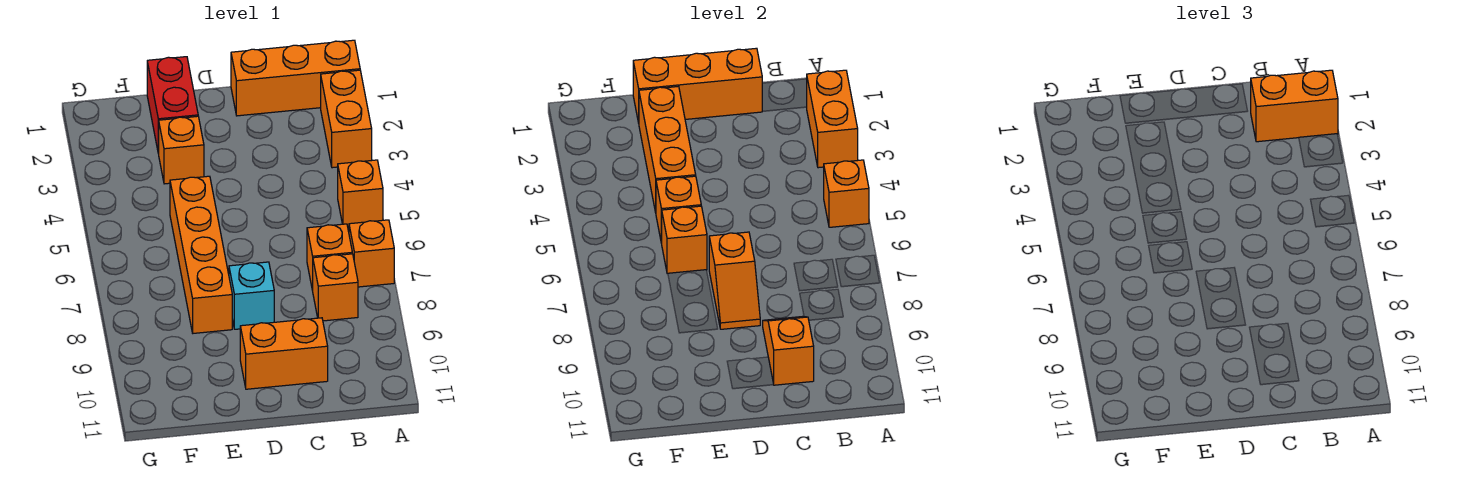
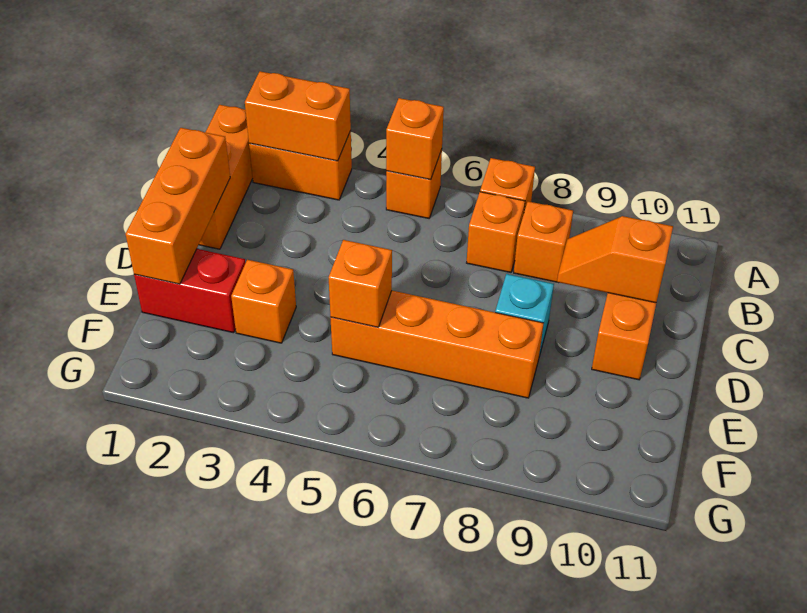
orange brick A2:B2 level 3 -> none
orange slope D7:D8 level 2 top 7 -> none
orange brick E2:E4 level 2 -> none
orange brick E6 level 2 -> none

